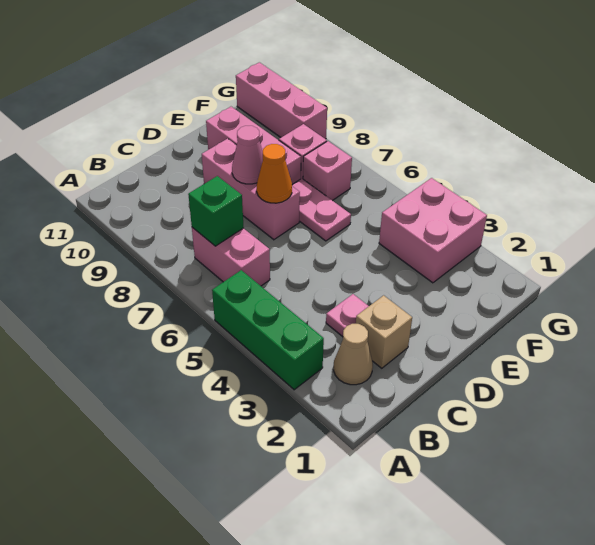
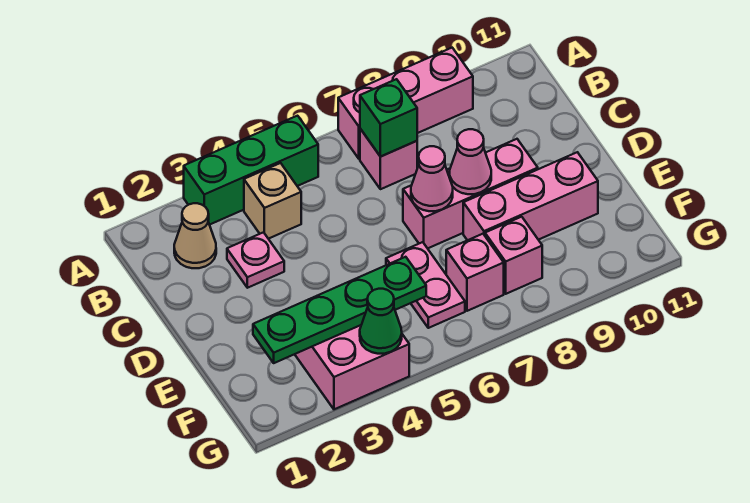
pink brick B6:B7 level 1 -> pink brick B7 level 1
tan brick C2 level 1 -> tan brick B4 level 1
orange cone D7 level 2 -> pink cone D7 level 2
pink plate E6:E7 level 1 -> pink plate E6:F6 level 1
none -> green plate F2:F5 level 2
none -> green cone G4 level 2
pink brick G9:G11 level 1 -> pink brick A7:A9 level 1

